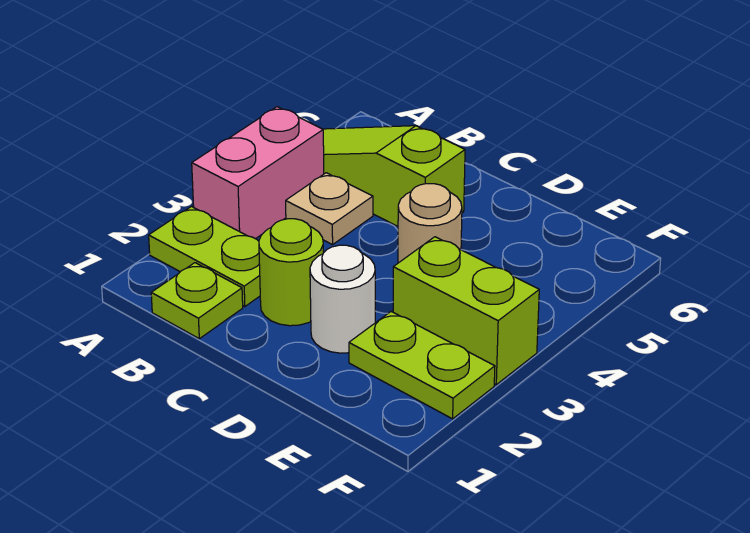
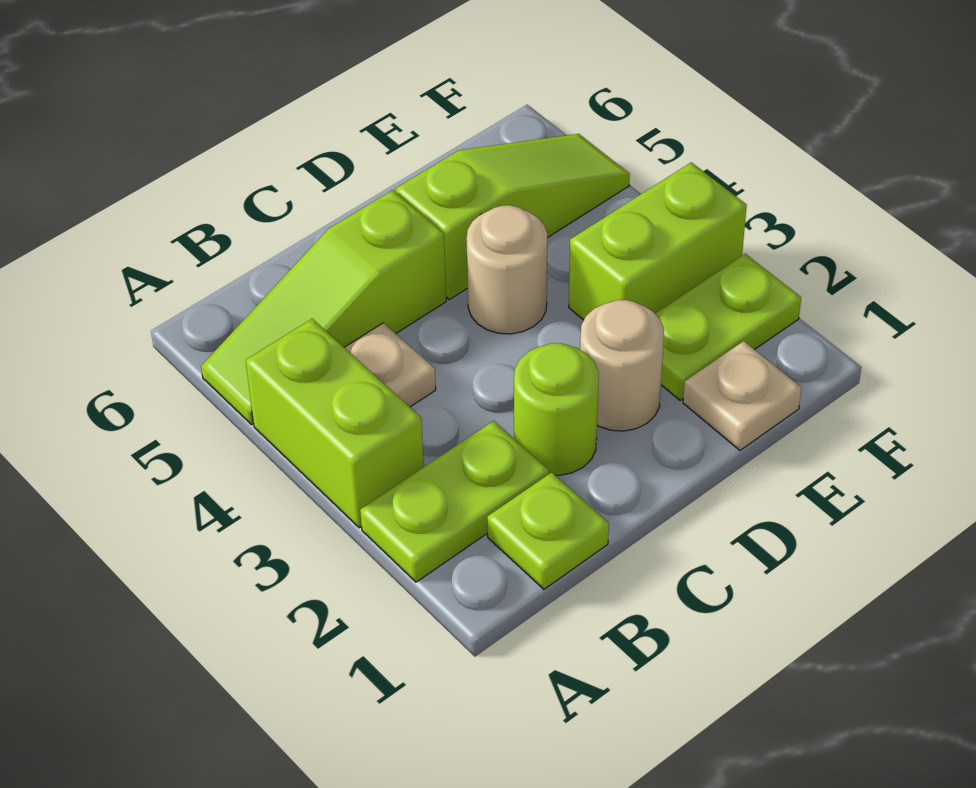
pink brick A3:A4 level 1 -> lime brick A3:A4 level 1
white round brick D2 level 1 -> tan round brick D2 level 1
none -> lime slope D5:F5 level 1 top D
none -> tan plate E1 level 1

